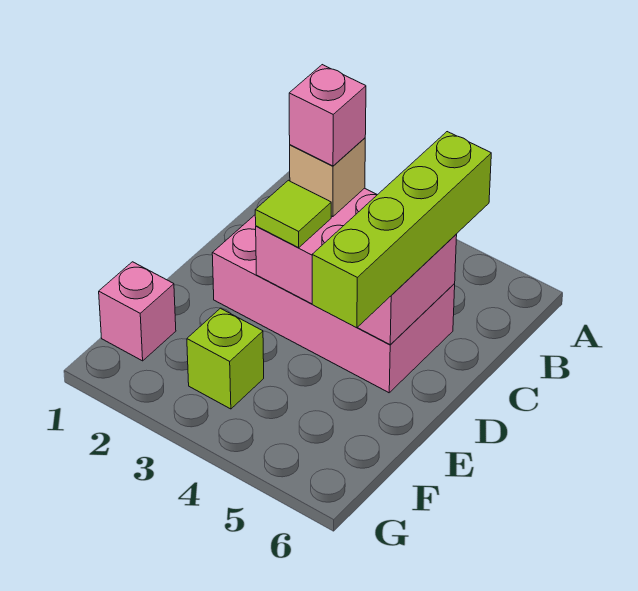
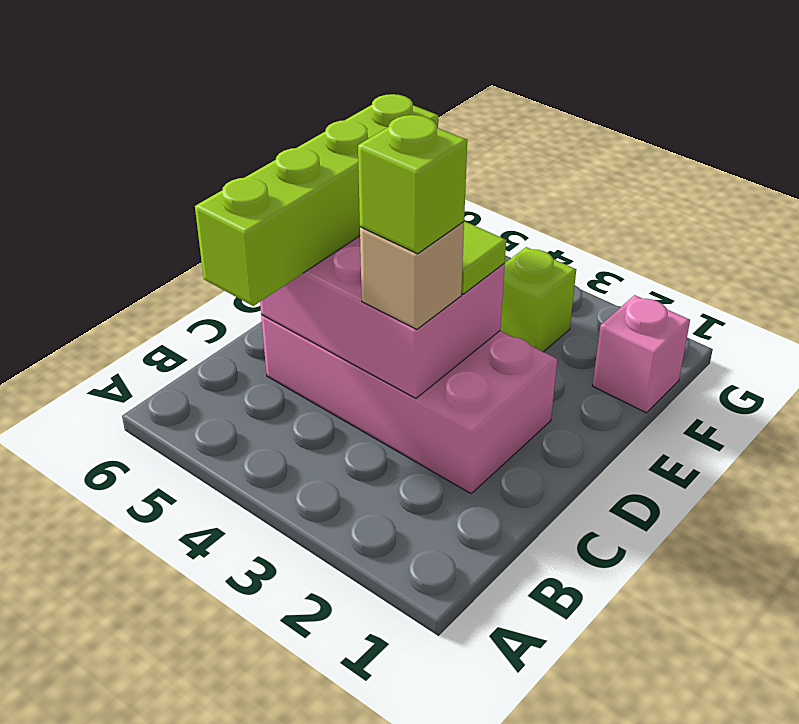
pink brick C3 level 4 -> lime brick C3 level 4

